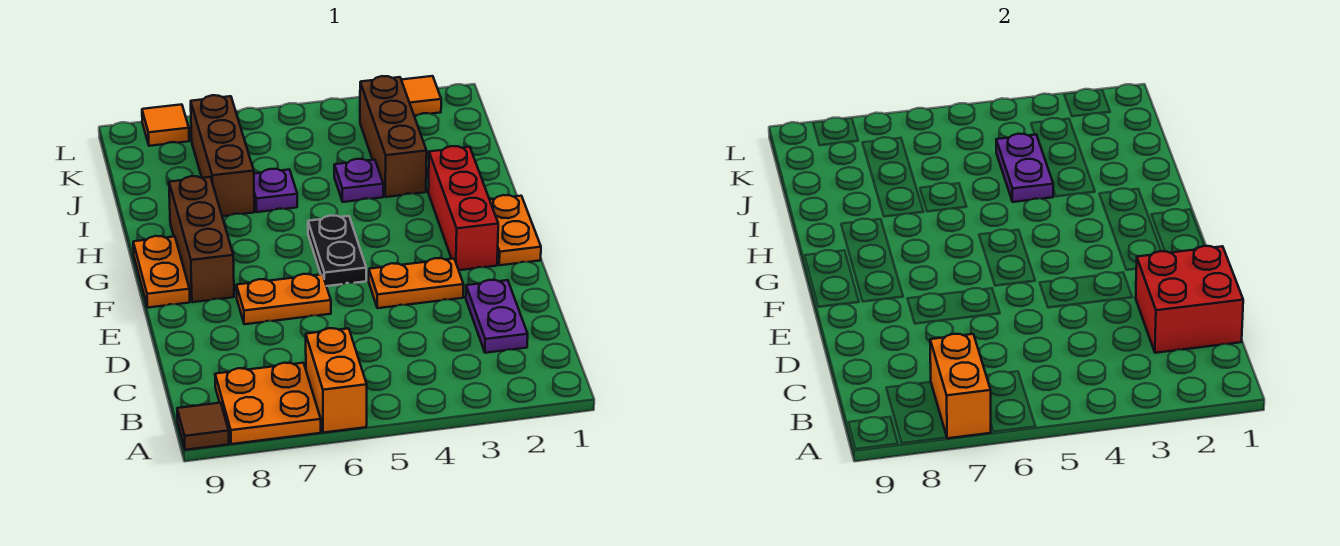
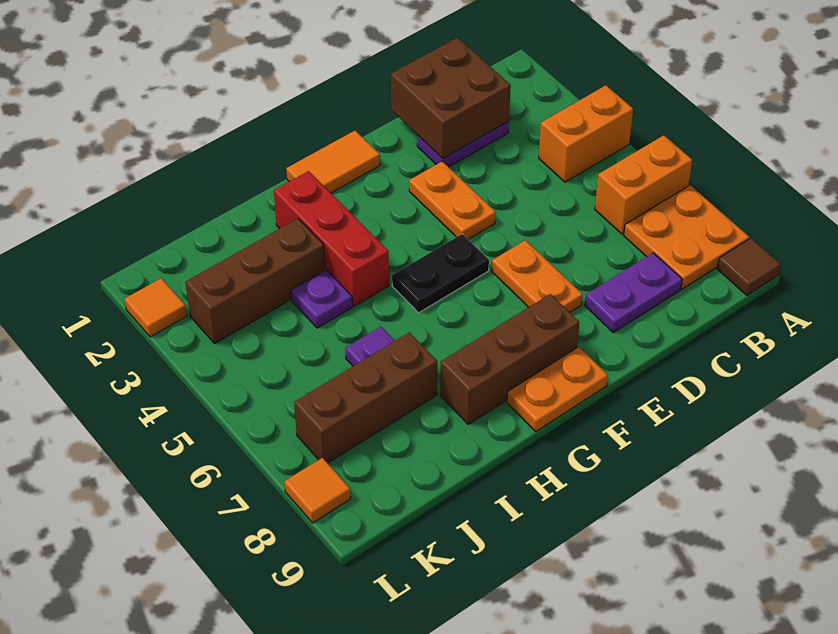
orange brick A7:B7 level 2 -> orange brick A4:B4 level 1
red brick C1:D2 level 2 -> brown brick C1:D2 level 2
orange plate F1:G1 level 1 -> orange tile F1:G1 level 1
red brick F2:H2 level 1 -> red brick H2:H4 level 1
purple plate I4:J4 level 2 -> purple plate C8:D8 level 1

